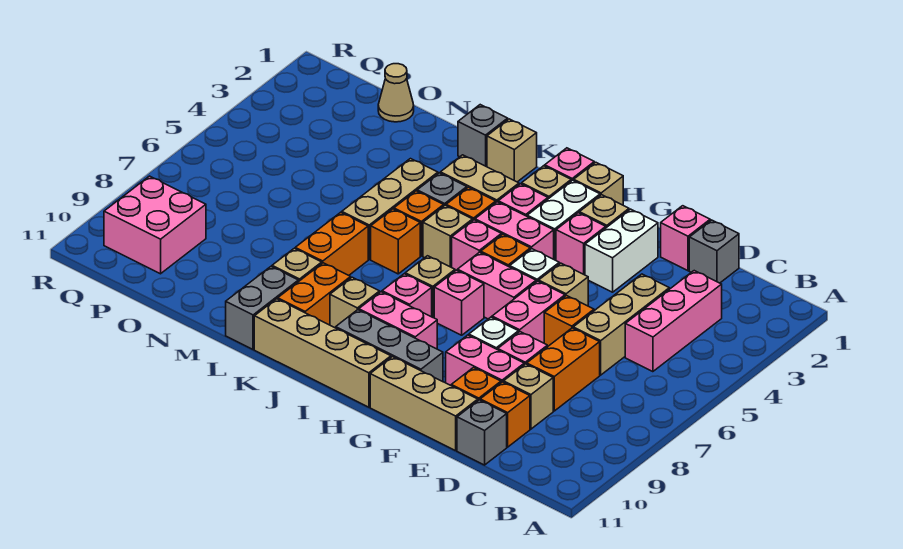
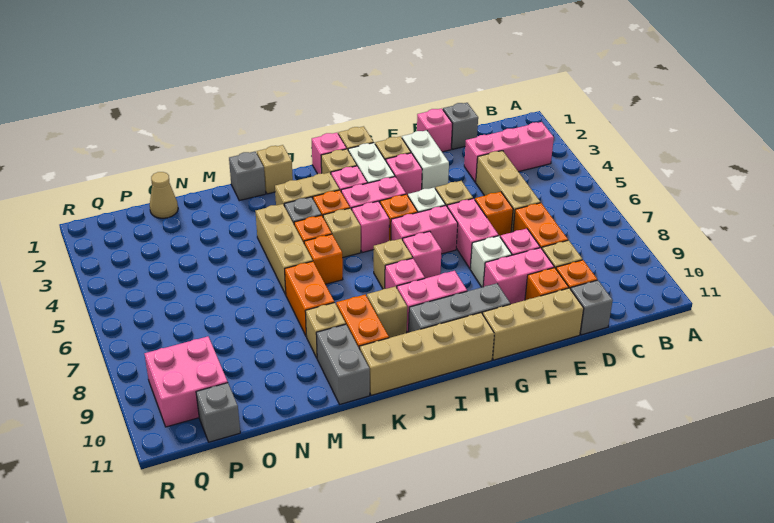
pink brick C3:C5 level 1 -> pink brick B3:D3 level 1
none -> grey brick P11 level 1

